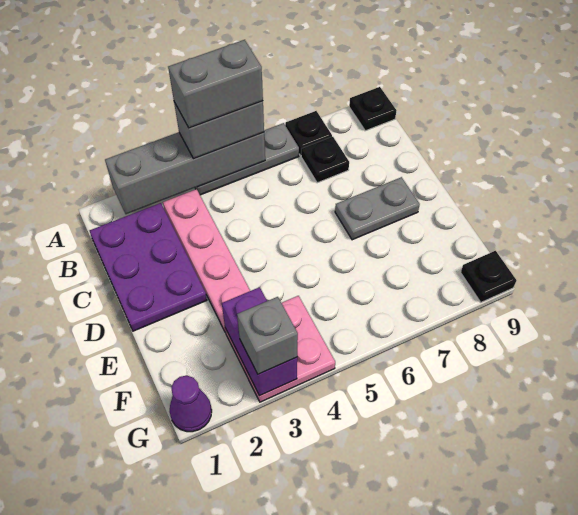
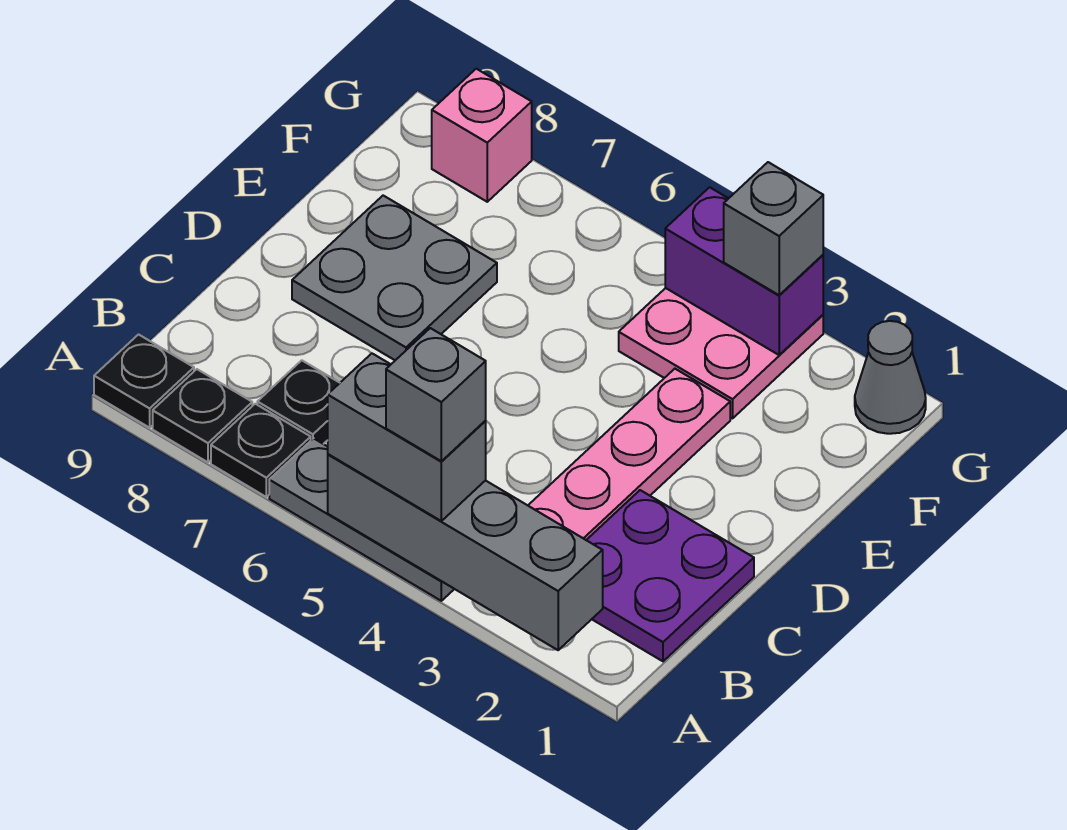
grey brick A4:A5 level 4 -> grey brick A4 level 4
purple plate B1:D2 level 1 -> purple plate B1:C2 level 1
grey plate D7:D8 level 1 -> grey plate D7:E8 level 1
purple brick F3:G3 level 2 -> purple brick G3:G4 level 2
purple cone G1 level 1 -> grey cone G1 level 1
none -> pink brick G8 level 1
black plate G9 level 1 -> black plate A8 level 1

